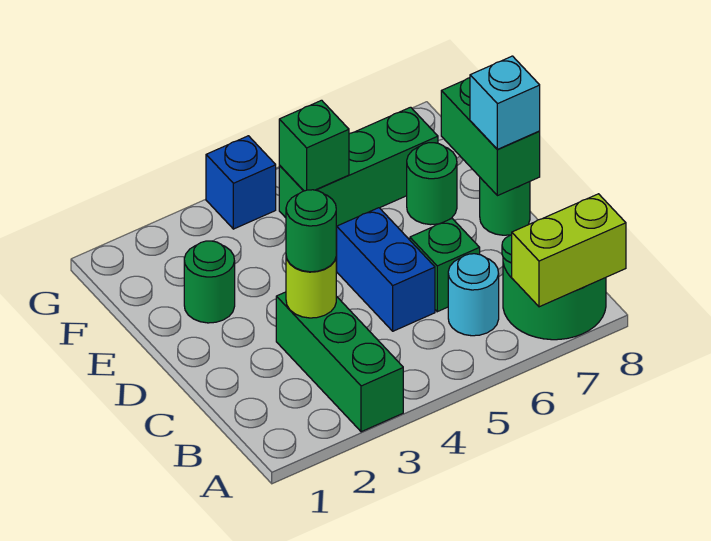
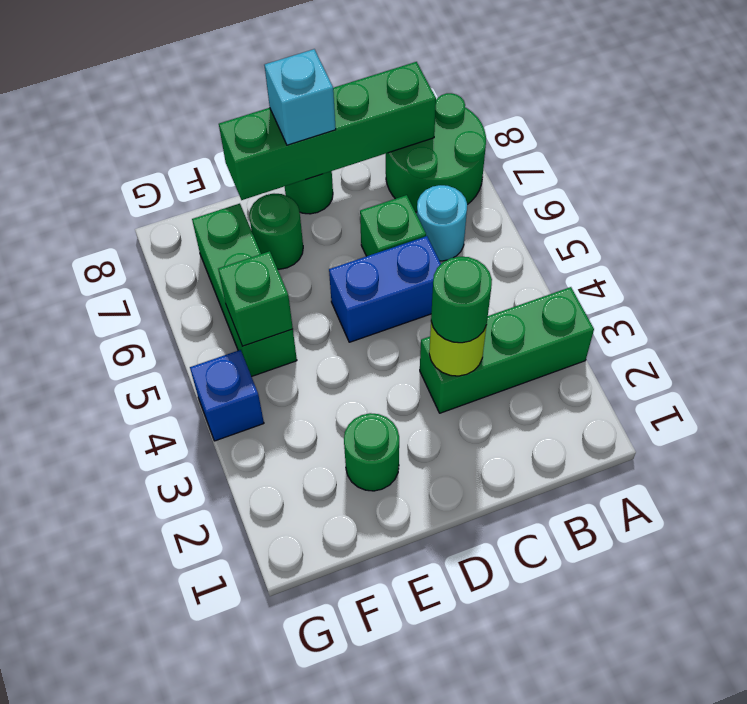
lime brick A7:A8 level 2 -> none
green brick D8:E8 level 2 -> green brick B8:E8 level 2

